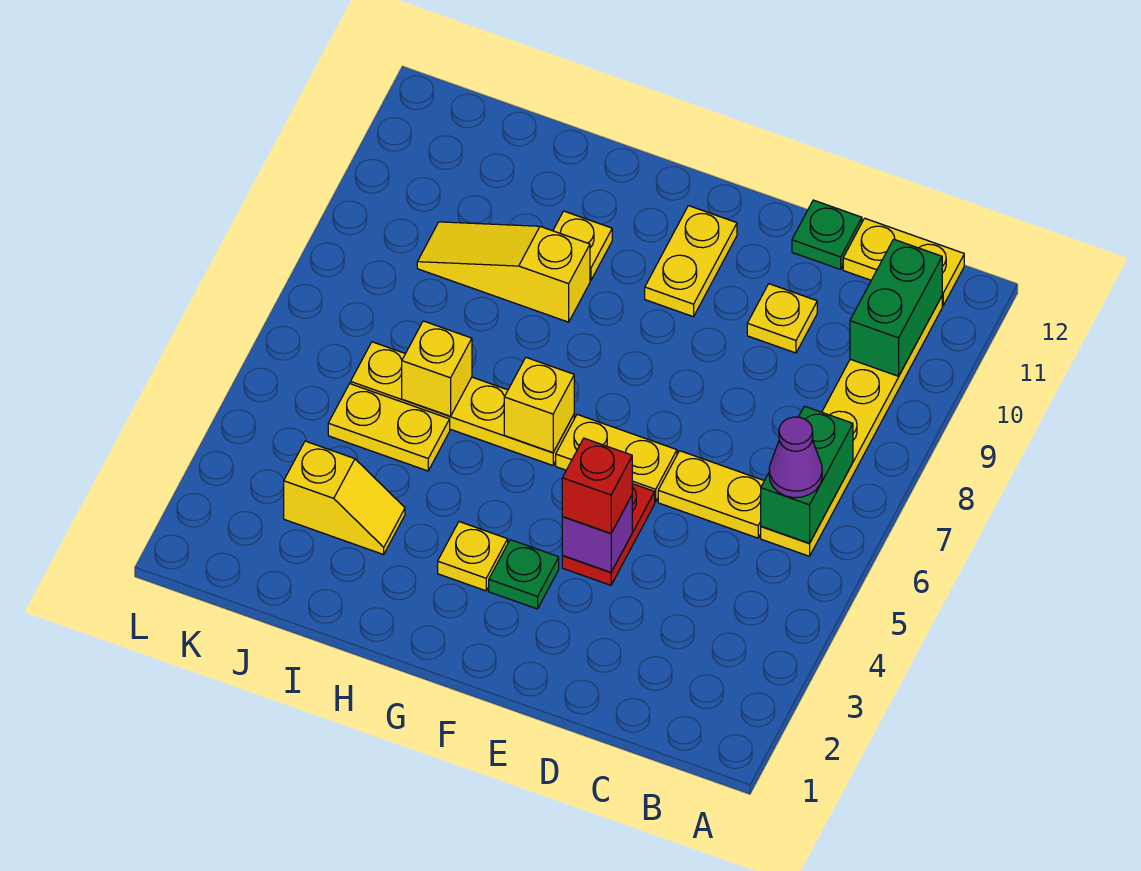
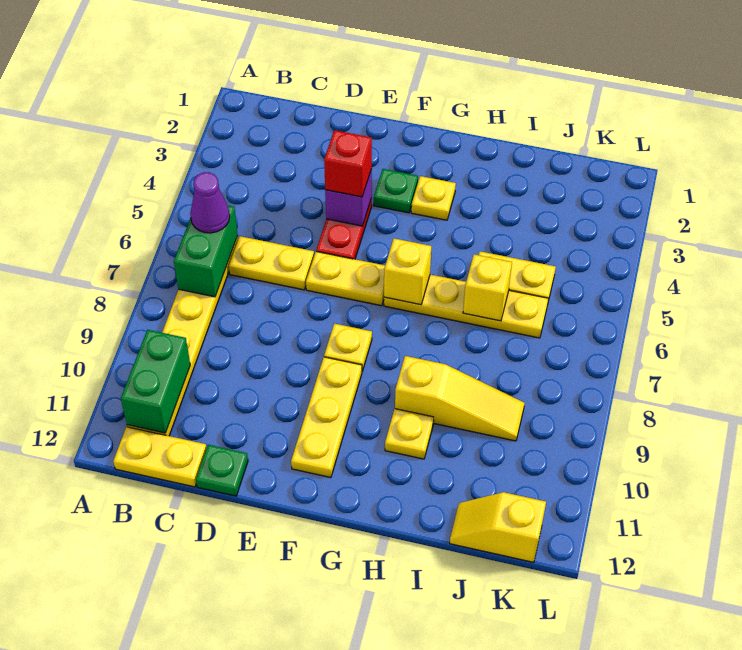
yellow plate D10 level 1 -> yellow plate F8 level 1
yellow plate F10:F11 level 1 -> yellow plate F9:F11 level 1
yellow slope I3:J3 level 1 top J -> yellow slope J12:K12 level 1 top K

